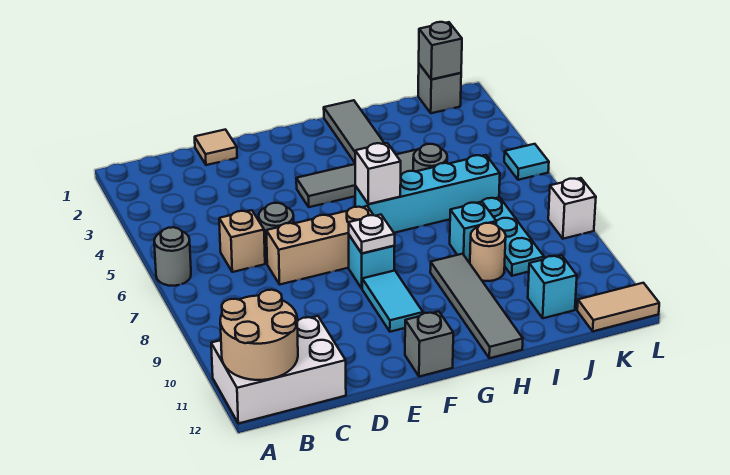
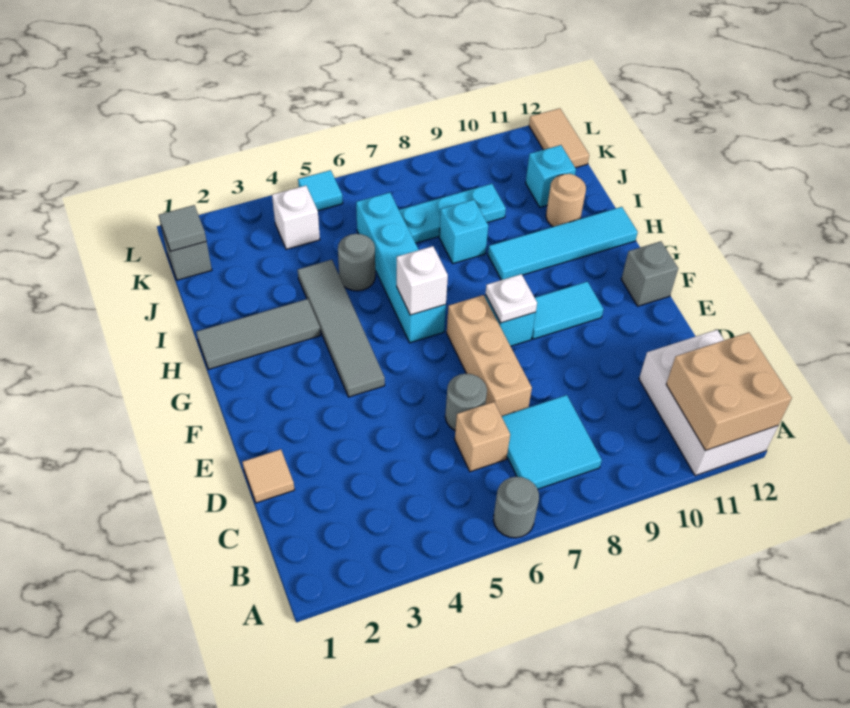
tan round brick A11:B12 level 2 -> tan brick A11:B12 level 2
none -> cyan tile B7:C8 level 1
grey tile H9:H12 level 1 -> cyan tile H9:H12 level 1
tan round brick I9 level 1 -> tan round brick I11 level 1
grey brick K1 level 2 -> grey tile K1 level 2
white brick L8 level 1 -> white brick K4 level 1

